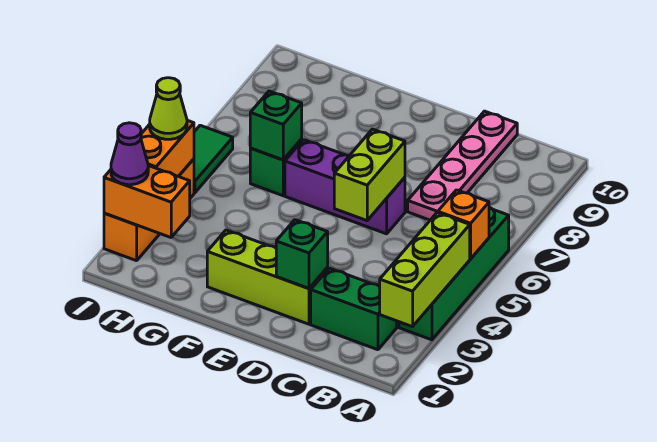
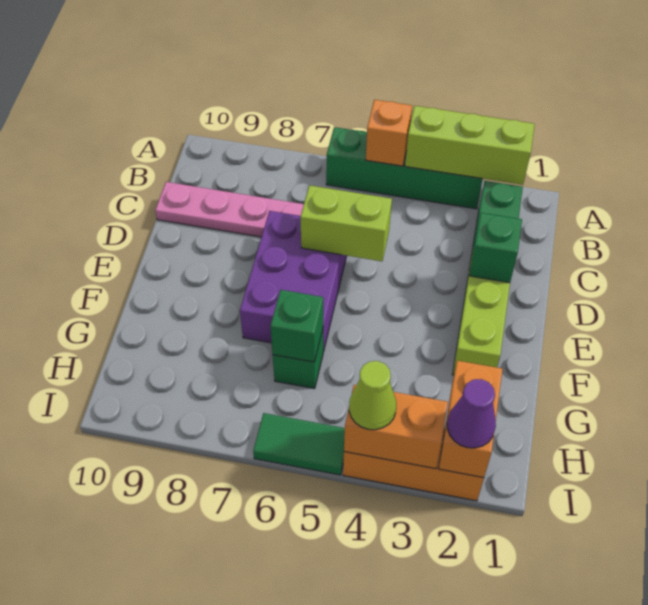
purple brick D6:F6 level 1 -> purple brick D6:F7 level 1

